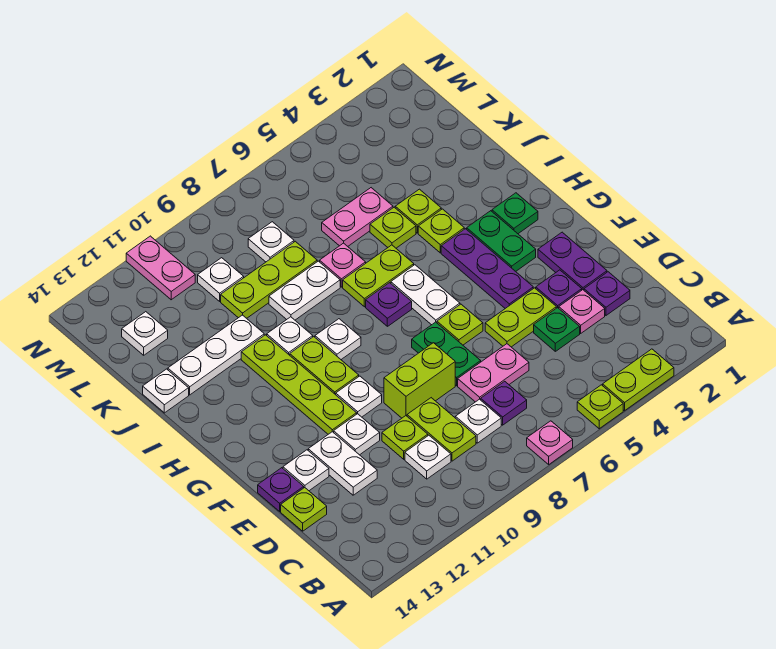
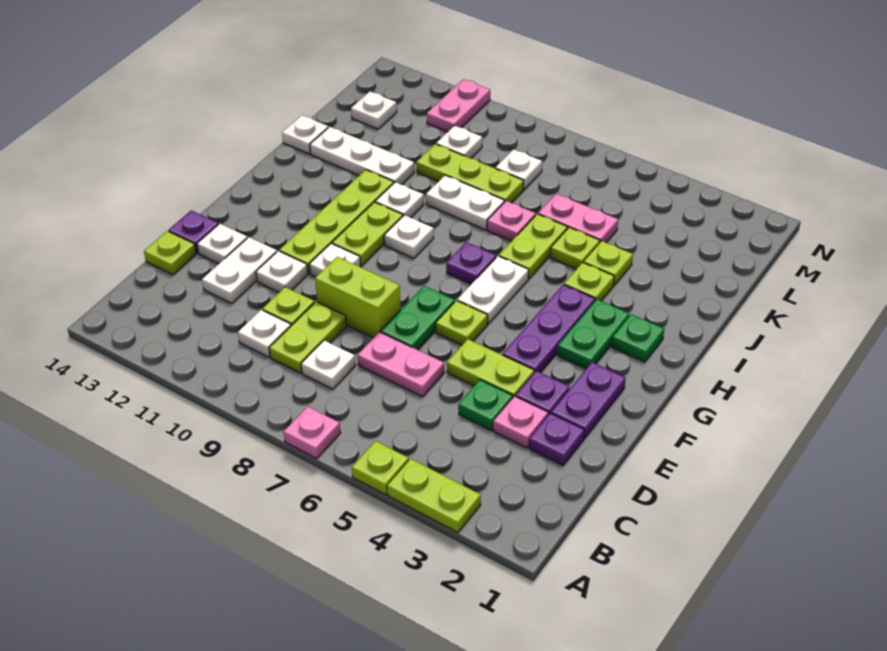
purple plate C7 level 1 -> none
lime plate I6:I7 level 1 -> lime plate I6:J6 level 1

